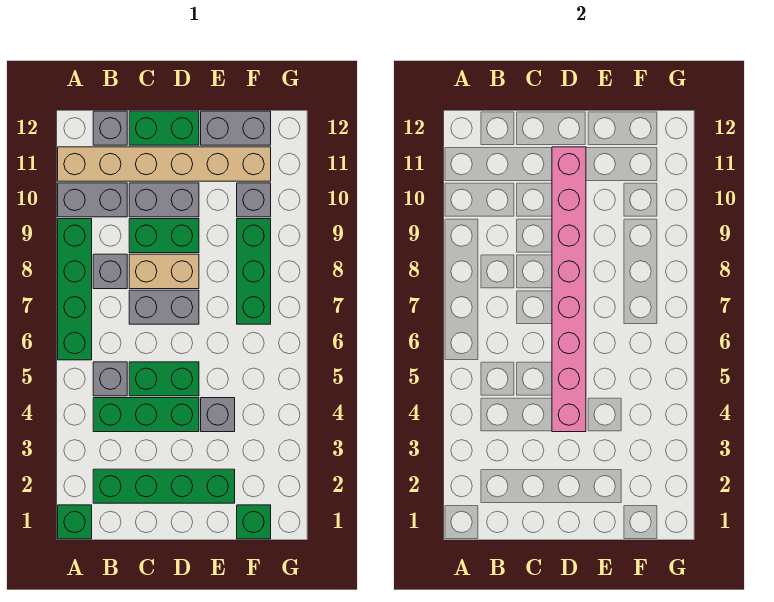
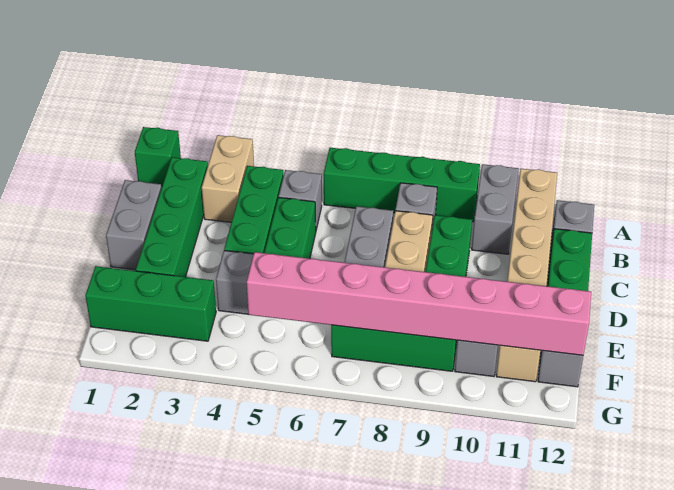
none -> tan brick A3:B3 level 1
grey brick C10:D10 level 1 -> grey brick C1:D1 level 1
pink brick D4:D11 level 2 -> pink brick F5:F12 level 2
green brick F1 level 1 -> green brick F1:F3 level 1

